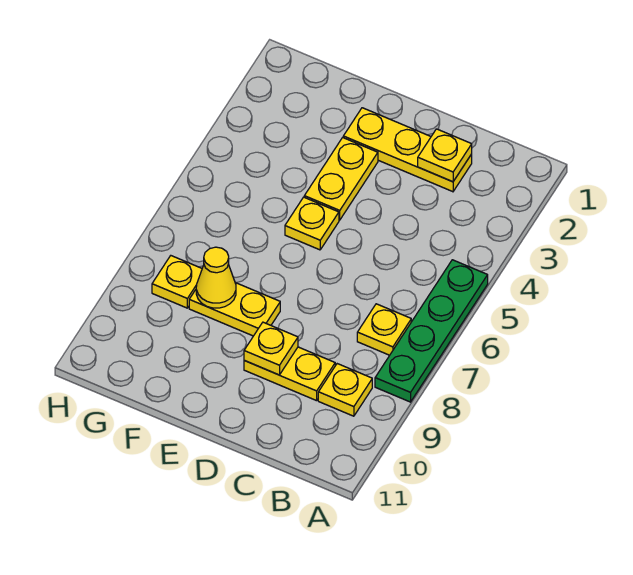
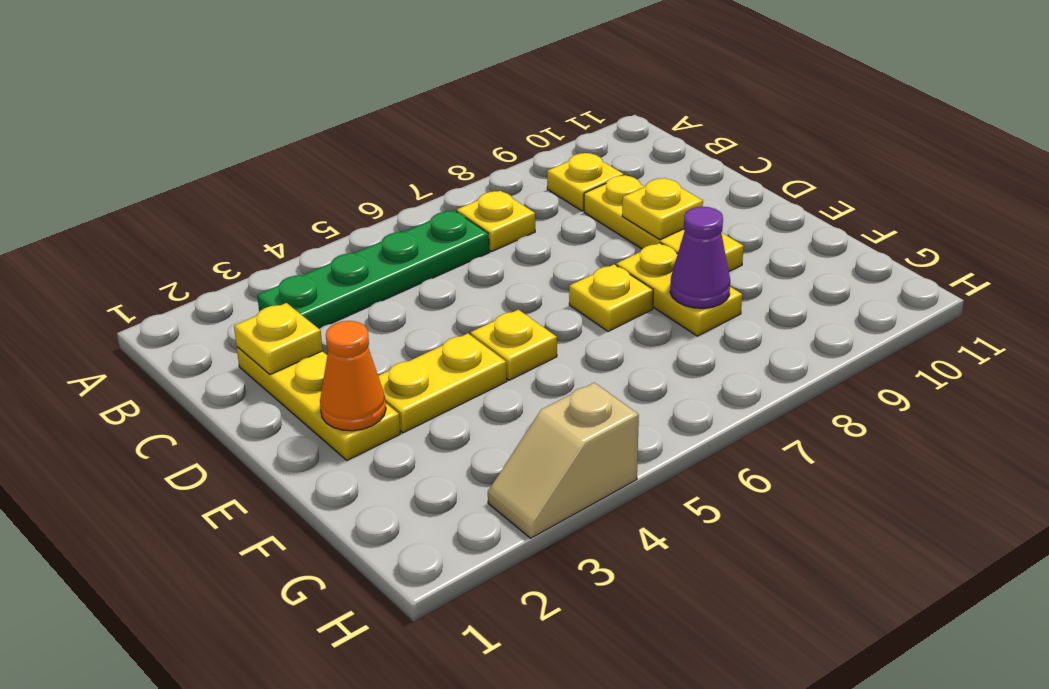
green plate A5:A8 level 1 -> green plate B3:B6 level 1
yellow plate C9:D9 level 1 -> yellow plate C9:E9 level 1
none -> orange cone E2 level 2
yellow cone F8 level 2 -> purple cone F8 level 2
yellow plate G8 level 1 -> yellow plate E7 level 1
none -> tan slope H3:H4 level 1 top 4

